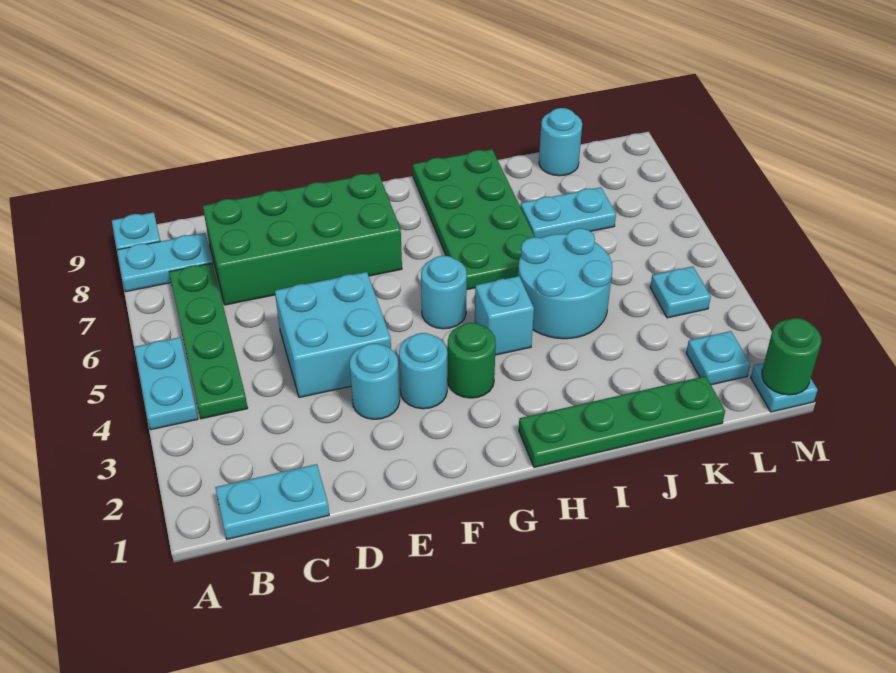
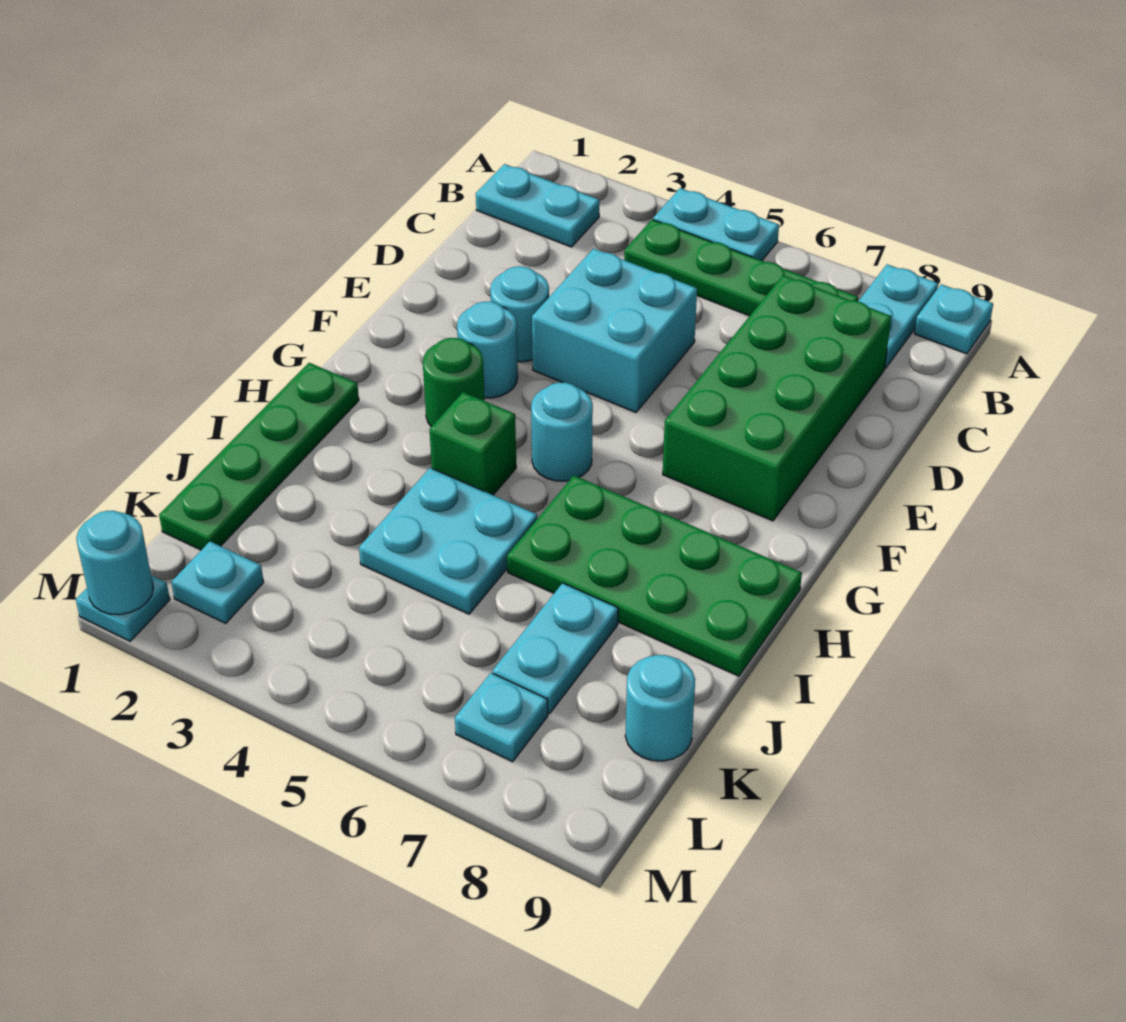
cyan plate B1:C1 level 1 -> cyan plate B1:B2 level 1
cyan brick H4 level 1 -> green brick H4 level 1
cyan round brick I4:J5 level 1 -> cyan plate I4:J5 level 1
cyan plate L4 level 1 -> cyan plate L7 level 1
green round brick M1 level 2 -> cyan round brick M1 level 2

